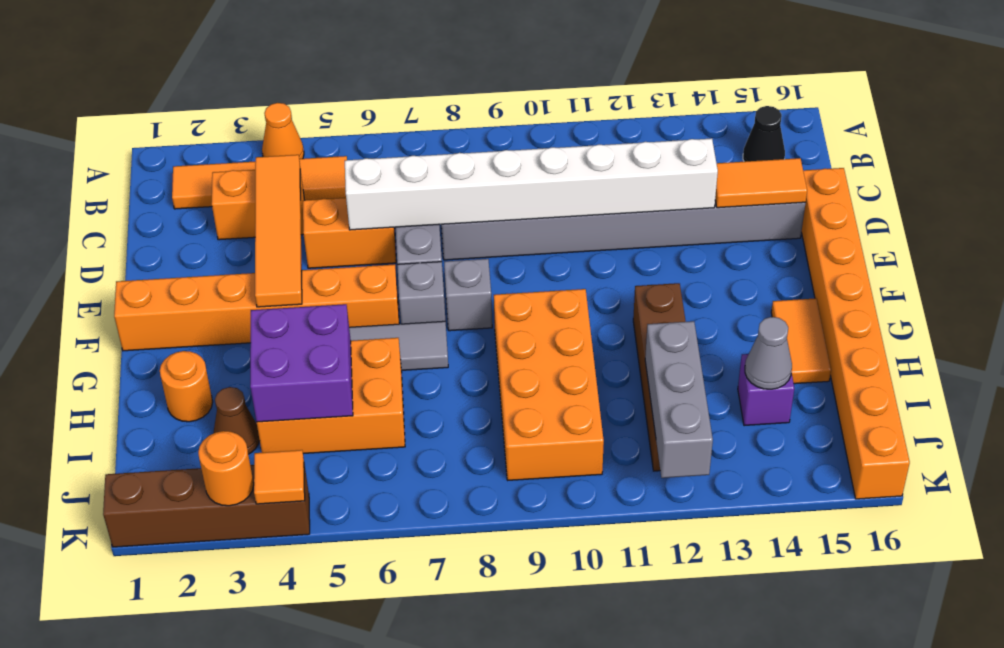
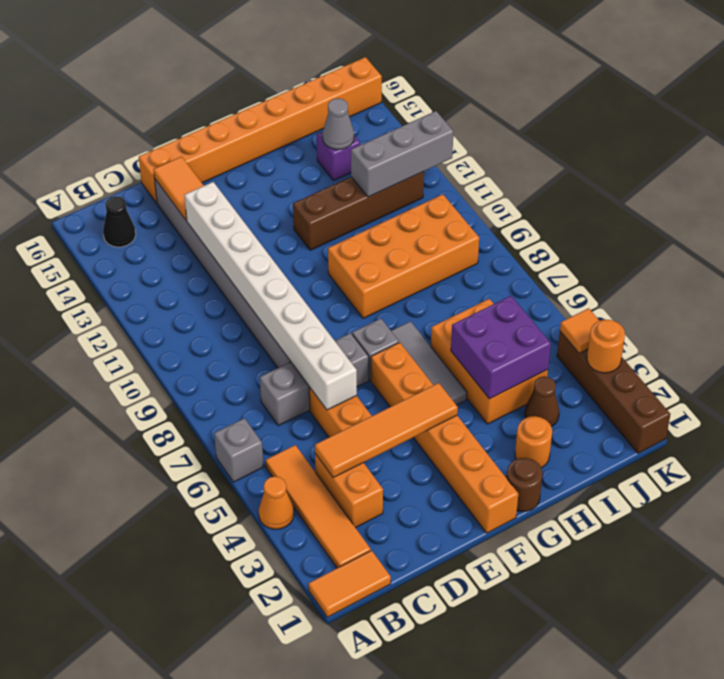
grey brick F8 level 1 -> grey brick A6 level 1
none -> brown round brick G1 level 1
orange tile G15:H15 level 1 -> orange tile A1:B1 level 1

